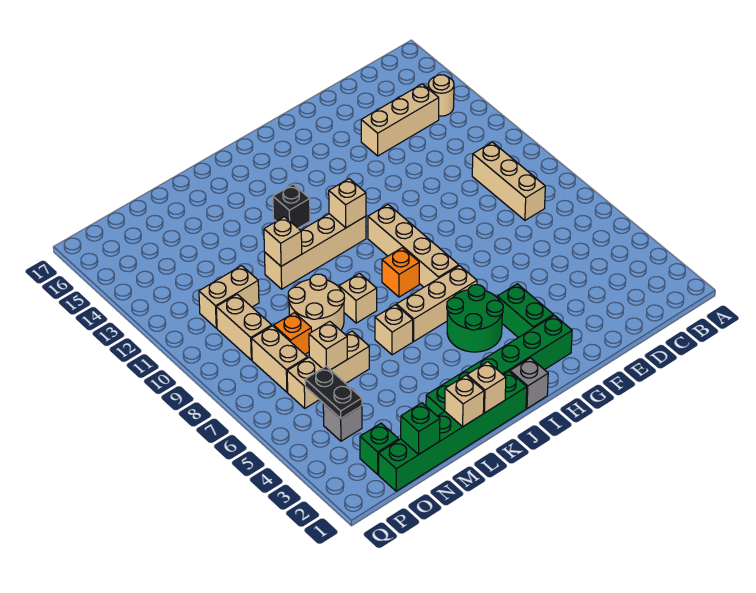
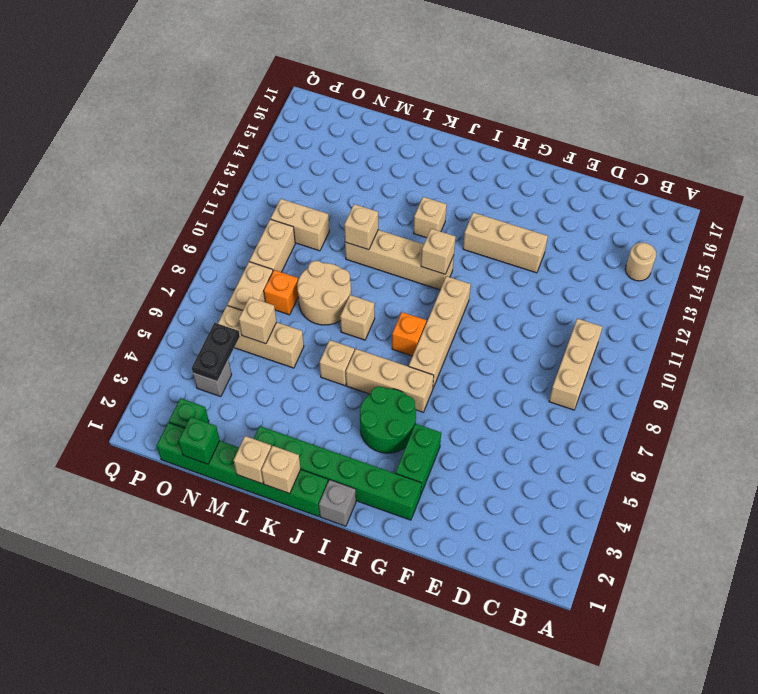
tan brick C14:E14 level 1 -> tan brick F13:H13 level 1
black brick J13 level 1 -> tan brick J13 level 1

